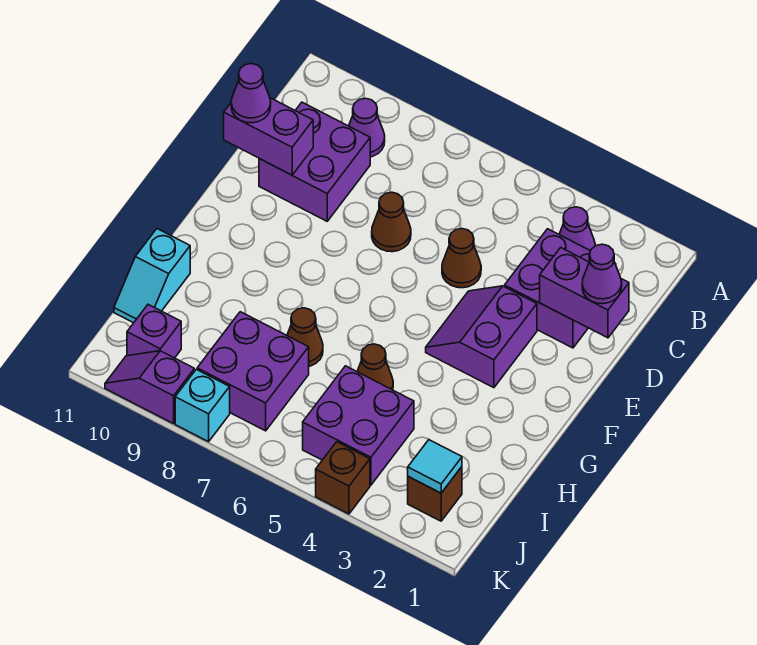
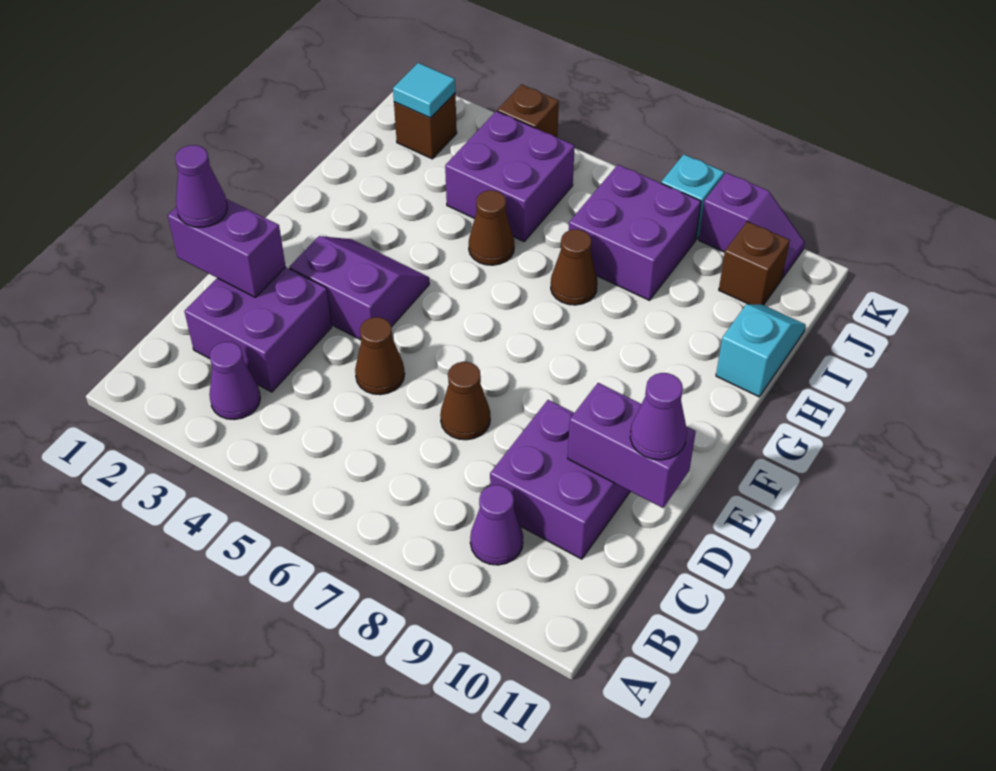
purple slope E3:F4 level 1 top 3 -> purple slope E3:F4 level 1 top E
purple brick J10 level 1 -> brown brick J10 level 1

